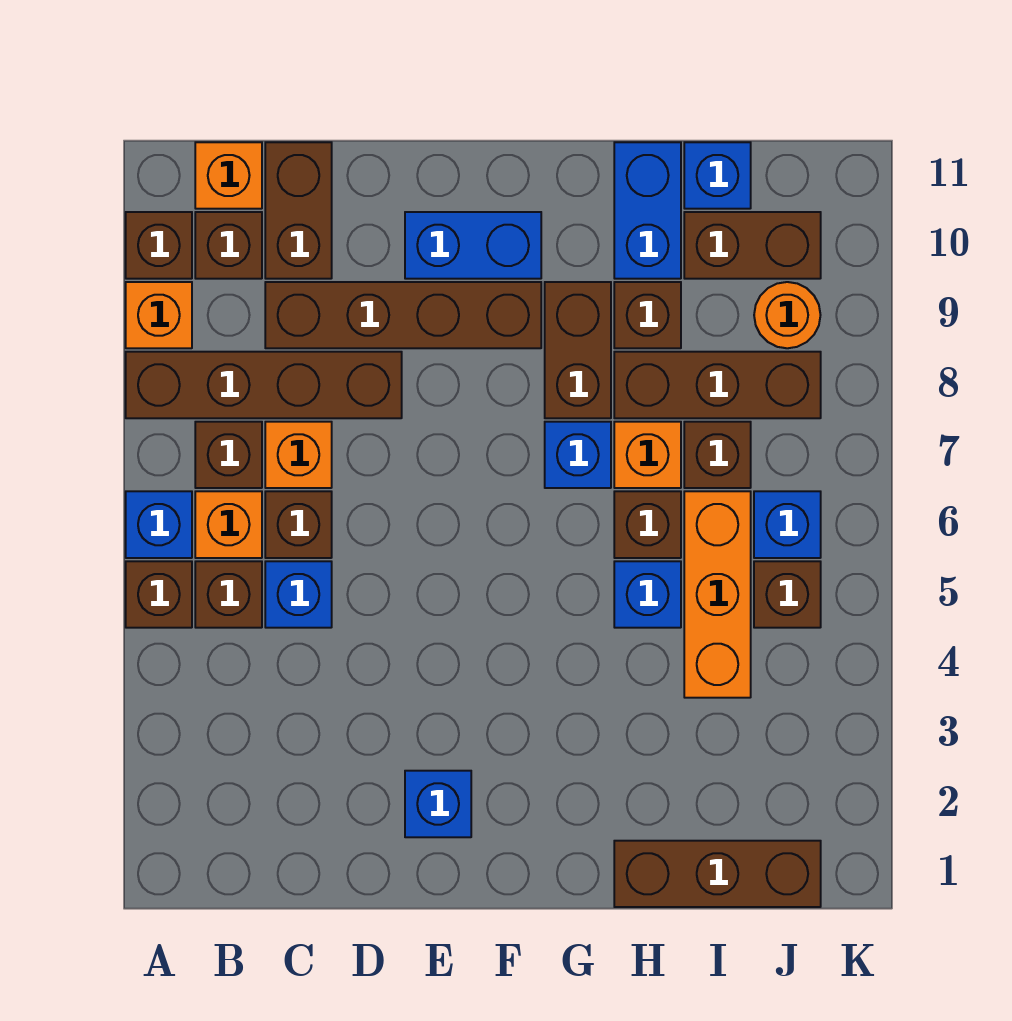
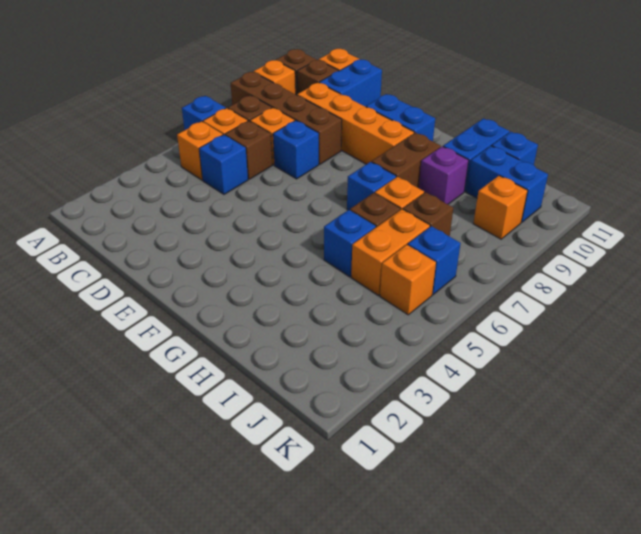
brown brick A5 level 1 -> none
brown brick B5 level 1 -> orange brick B5 level 1
brown brick C9:F9 level 1 -> orange brick C9:F9 level 1
brown brick C10:C11 level 1 -> blue brick C10:C11 level 1
blue brick E2 level 1 -> blue brick D7 level 1
brown brick H1:J1 level 1 -> none
brown brick H8:J8 level 1 -> none
brown brick H9 level 1 -> purple brick H9 level 1
orange brick I4:I6 level 1 -> orange brick I5:I6 level 1
brown brick I10:J10 level 1 -> blue brick I10:J10 level 1
brown brick J5 level 1 -> orange brick J5 level 1
orange round brick J9 level 1 -> orange brick J9 level 1

